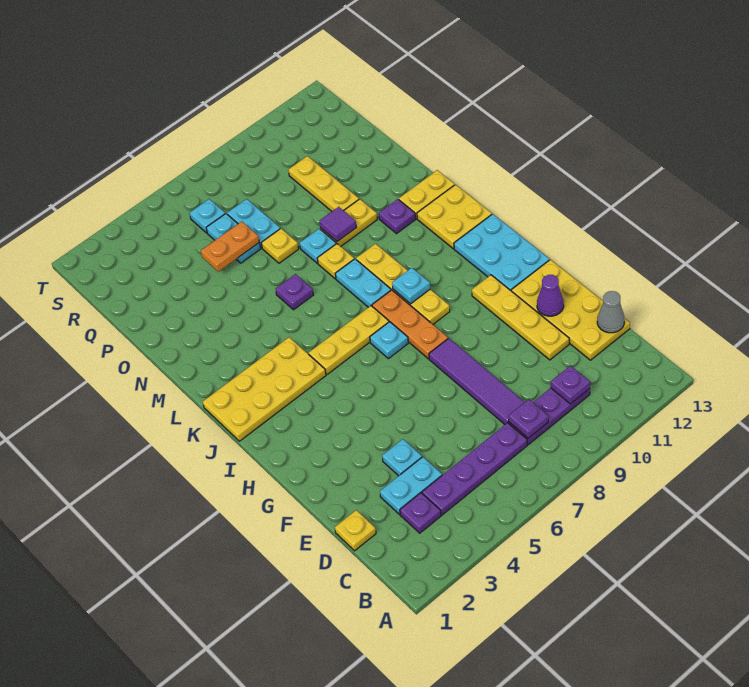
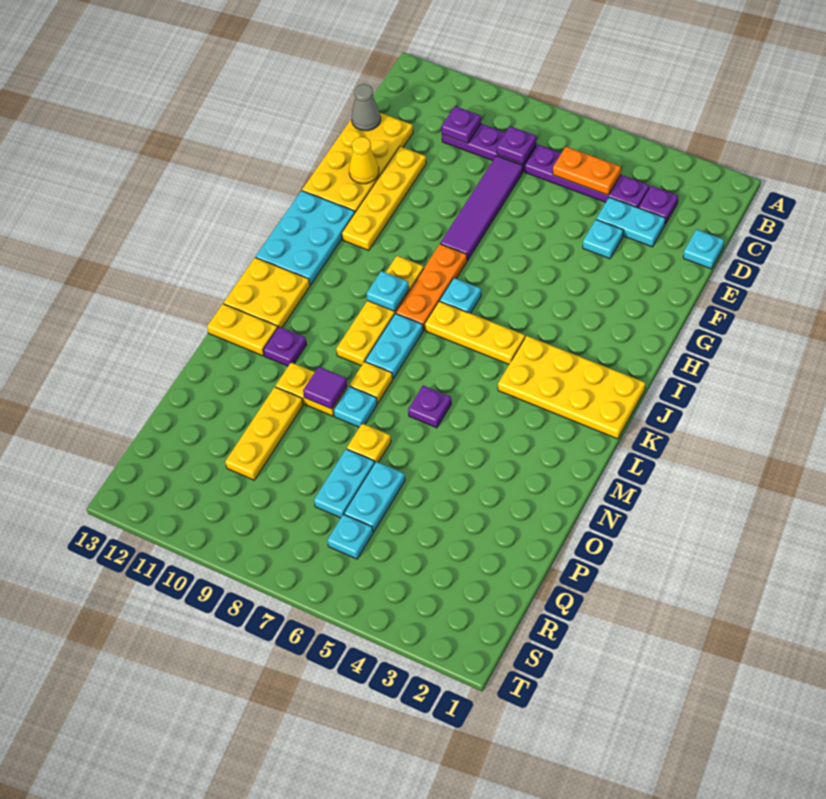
yellow plate D1 level 1 -> cyan plate D1 level 1
purple cone F12 level 2 -> yellow cone F12 level 2
orange plate P5:P6 level 2 -> orange plate C5:C6 level 2

